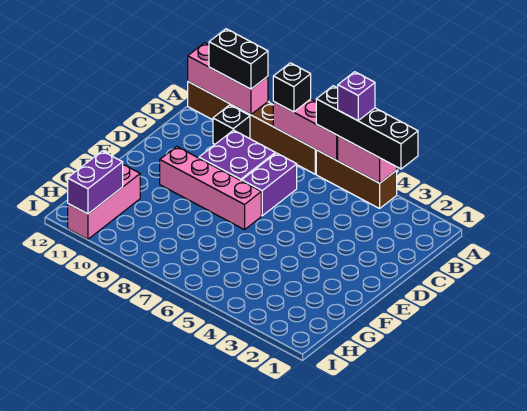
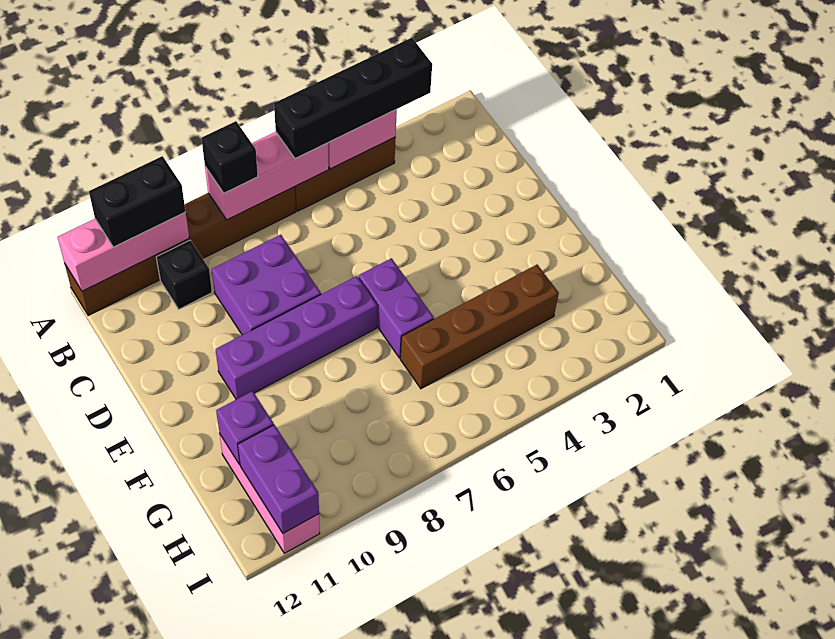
purple brick A5 level 4 -> purple brick G11 level 2
purple brick C7:D7 level 1 -> purple brick E6:F6 level 1
pink brick E7:E10 level 1 -> purple brick E7:E10 level 1
none -> brown brick G3:G6 level 1

